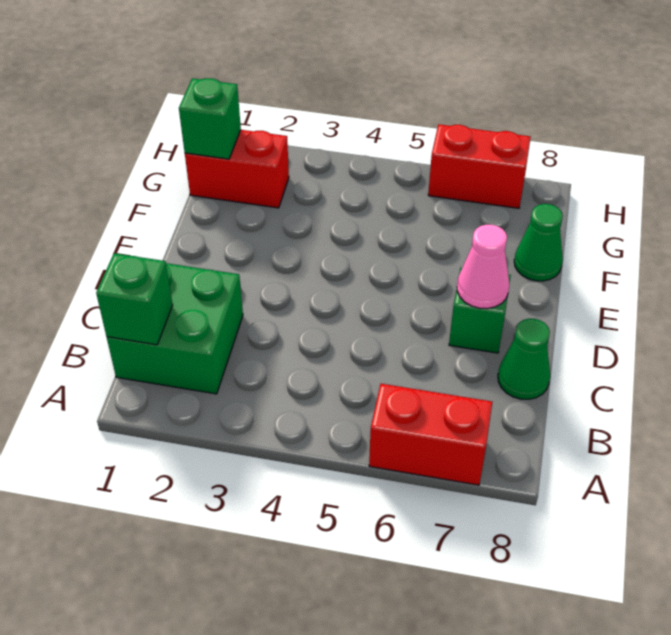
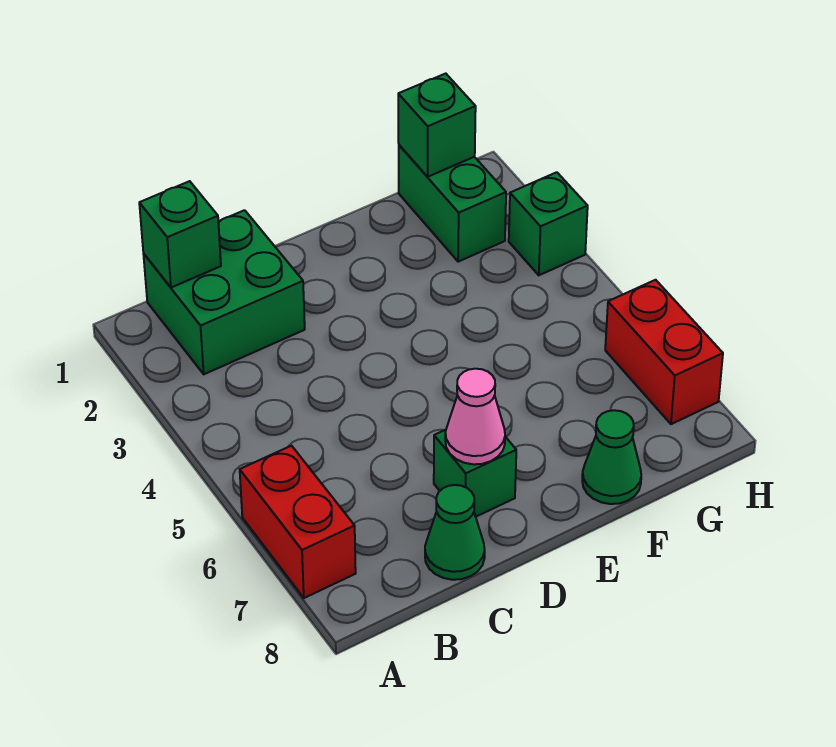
red brick G1:G2 level 1 -> green brick G1:G2 level 1
none -> green brick H3 level 1

